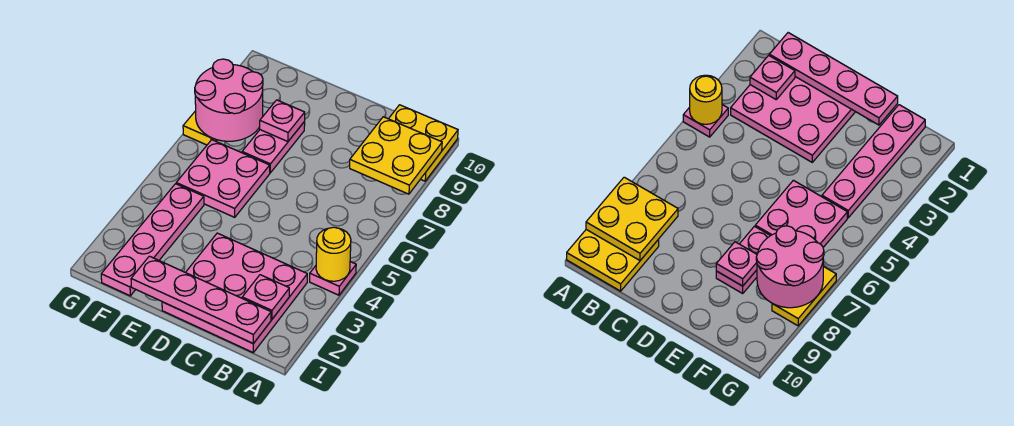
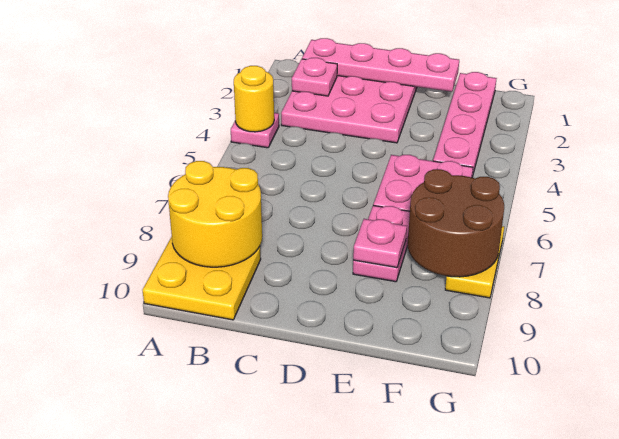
yellow plate A8:B9 level 2 -> yellow round brick A8:B9 level 2
pink round brick F7:G8 level 2 -> brown round brick F7:G8 level 2

